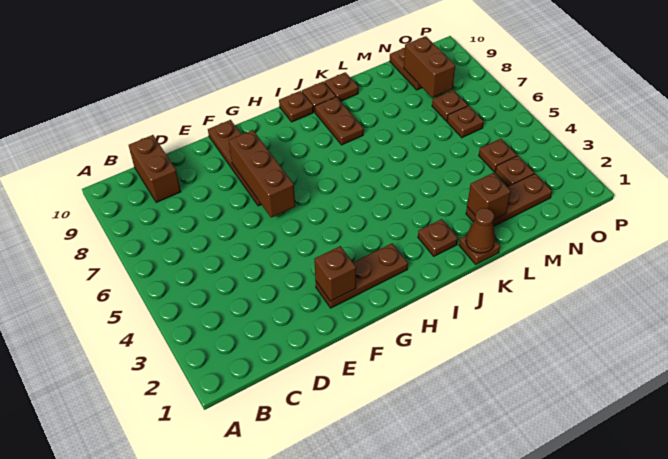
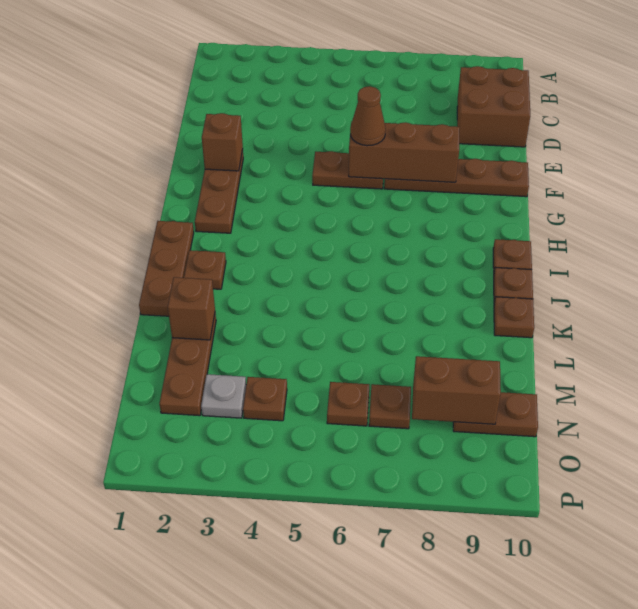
brown brick C9:C10 level 1 -> brown brick C9:D10 level 1
brown plate J8:J9 level 1 -> brown plate F5:F6 level 1
brown plate K1 level 1 -> brown plate I1:K1 level 1
brown cone K1 level 2 -> brown cone F6 level 3
brown plate N3 level 1 -> grey plate N3 level 1

